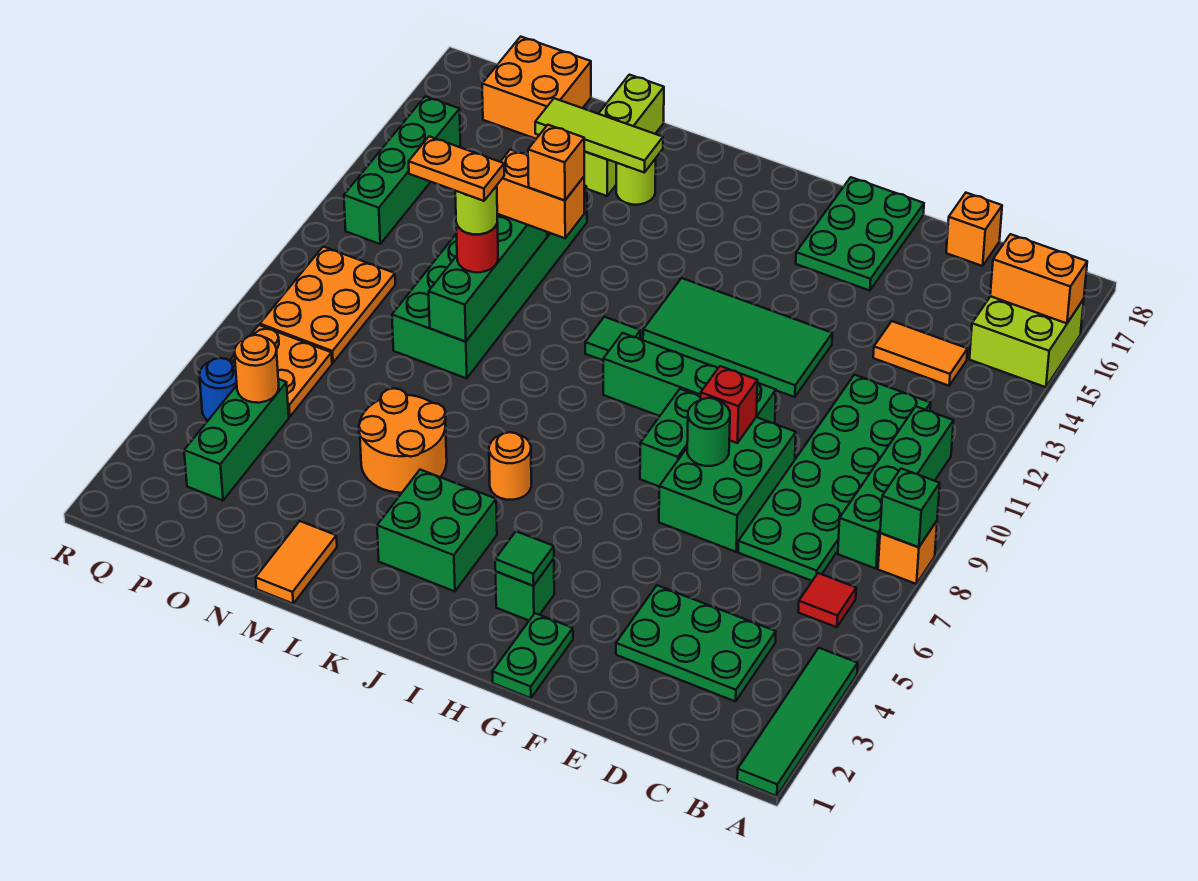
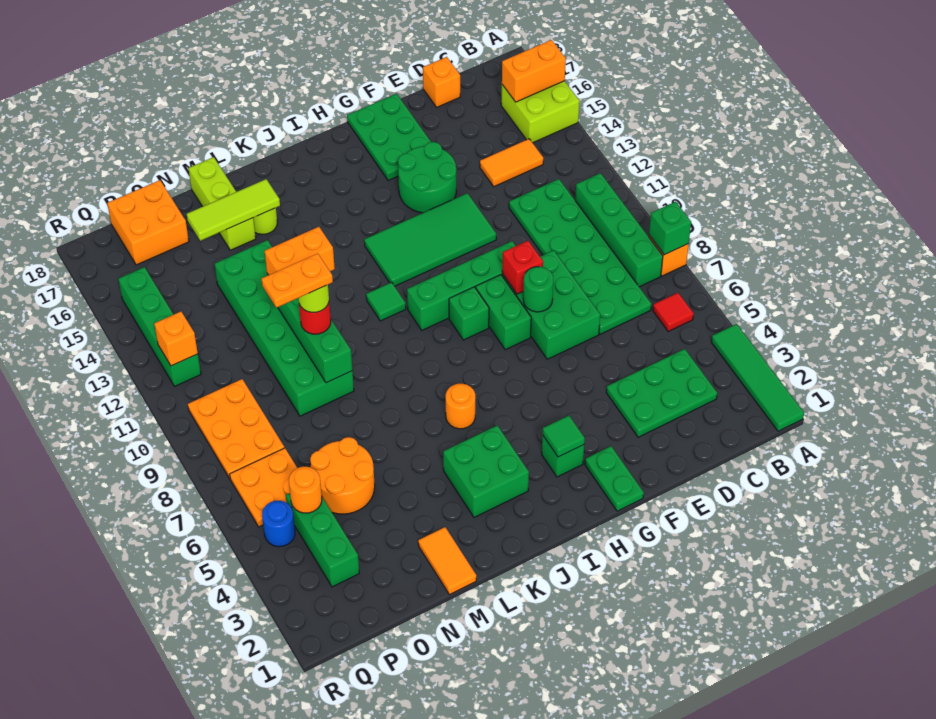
none -> green round brick F14:G15 level 1
none -> green brick H9 level 1
orange round brick L5:M6 level 1 -> orange round brick N5:O6 level 1
orange brick L12 level 4 -> orange brick Q12 level 2

